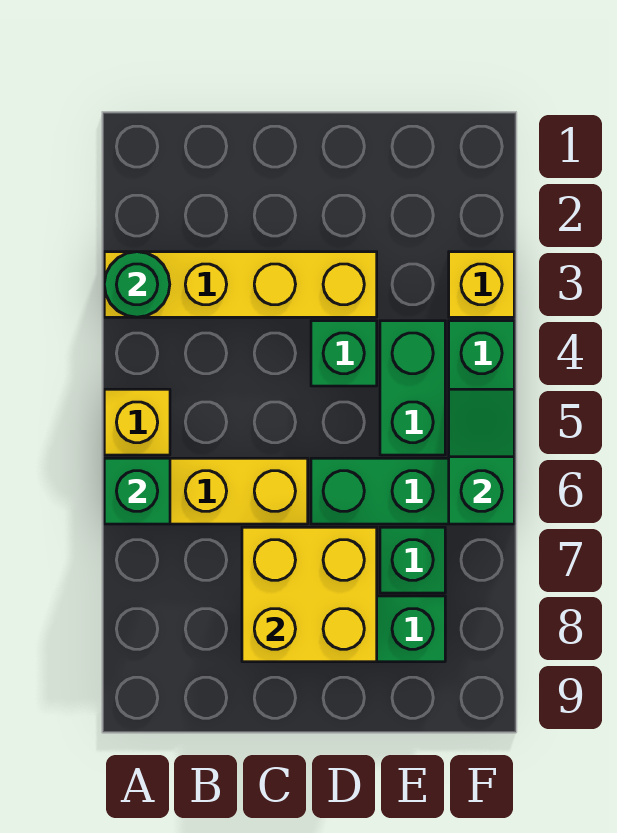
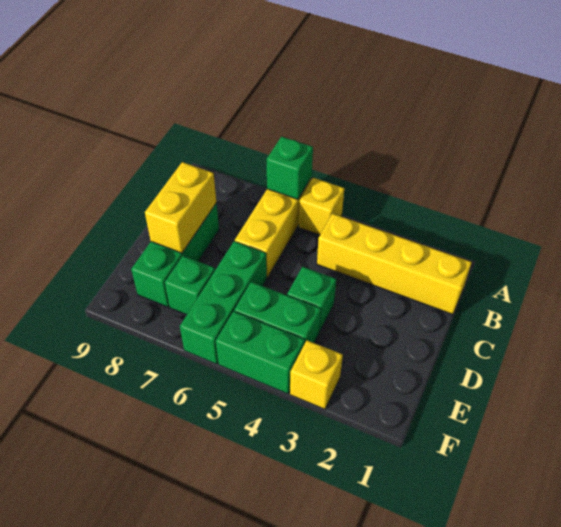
yellow brick A3:D3 level 1 -> yellow brick B1:B4 level 1
green round brick A3 level 2 -> none
yellow brick C7:D8 level 2 -> yellow brick C8:D8 level 2
green slope F5:F6 level 2 top 6 -> none

